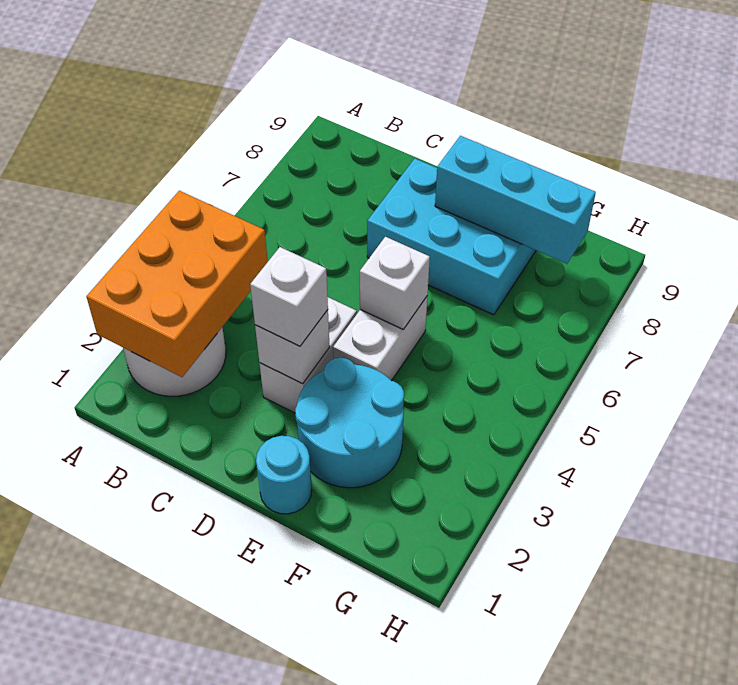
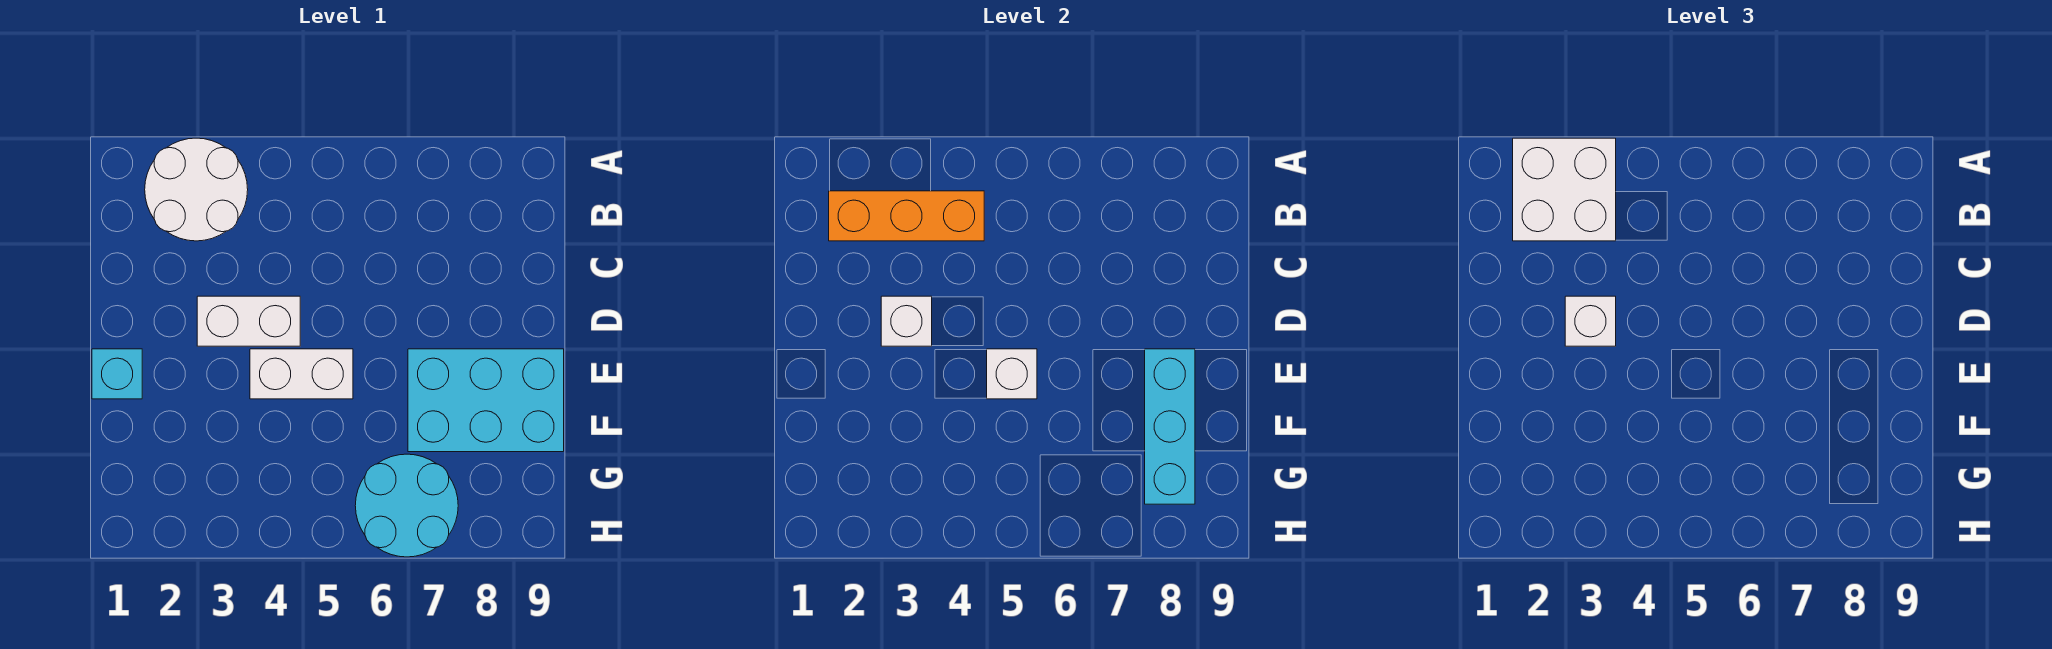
orange brick A2:B4 level 2 -> orange brick B2:B4 level 2
none -> white brick A2:B3 level 3
cyan brick D7:F8 level 1 -> cyan brick E7:F9 level 1
cyan round brick E1 level 1 -> cyan brick E1 level 1
cyan round brick E2:F3 level 1 -> cyan round brick G6:H7 level 1

